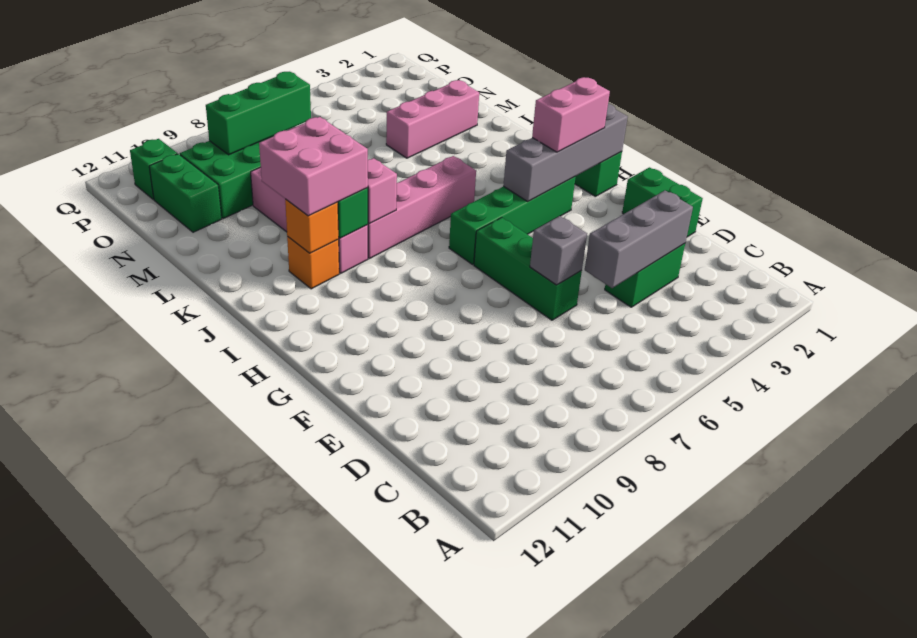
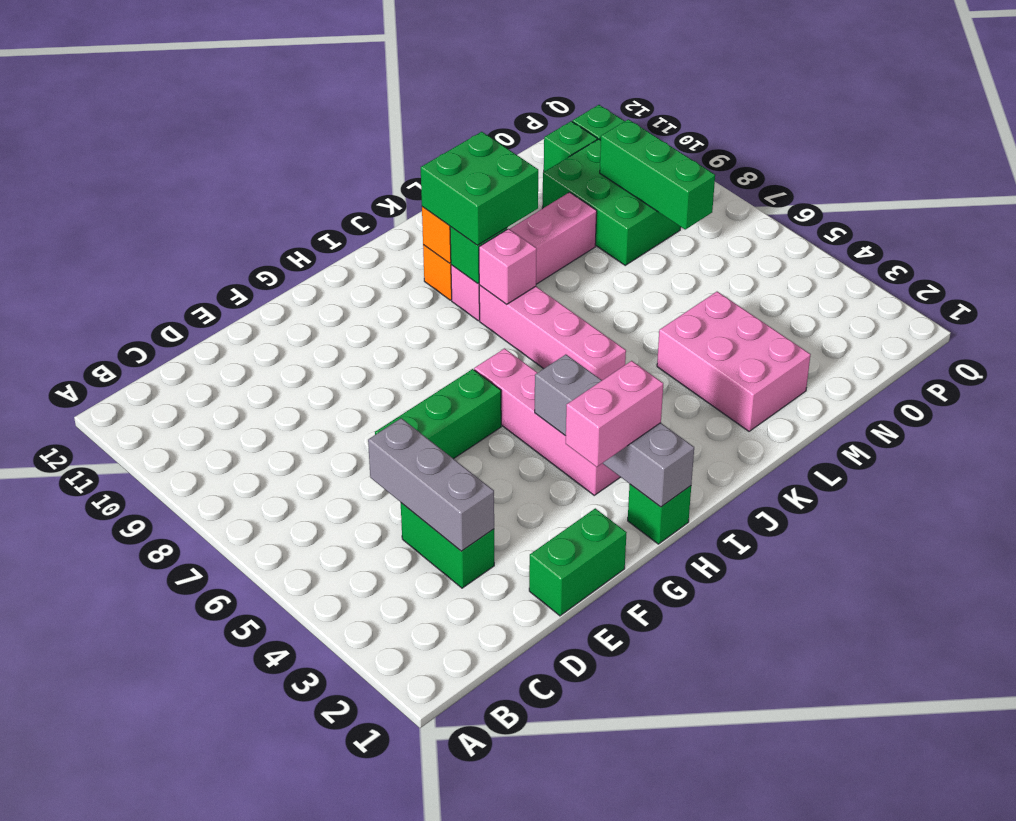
grey brick E6 level 2 -> none
pink brick H2:H3 level 3 -> pink brick G2:H2 level 3
green brick H3:H6 level 1 -> pink brick H3:H6 level 1
pink brick J9:K10 level 3 -> green brick J9:K10 level 3
pink brick M2:M4 level 1 -> pink brick L2:M4 level 1
green brick N11:O11 level 1 -> green brick O11 level 1

